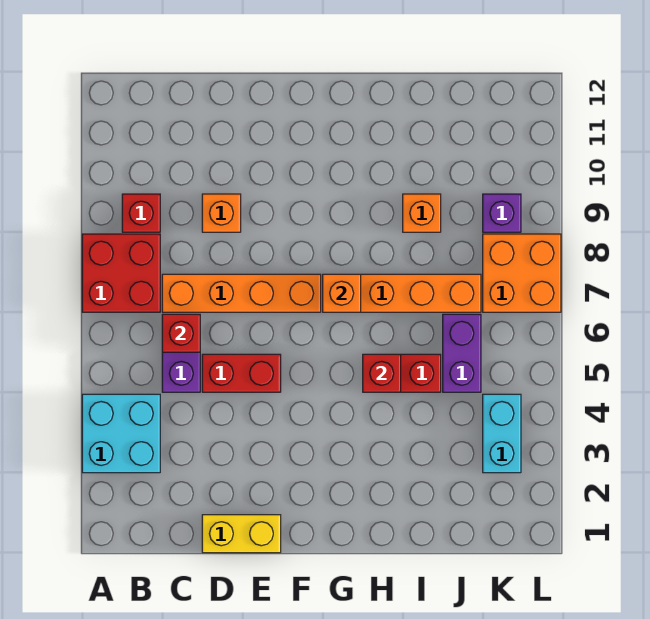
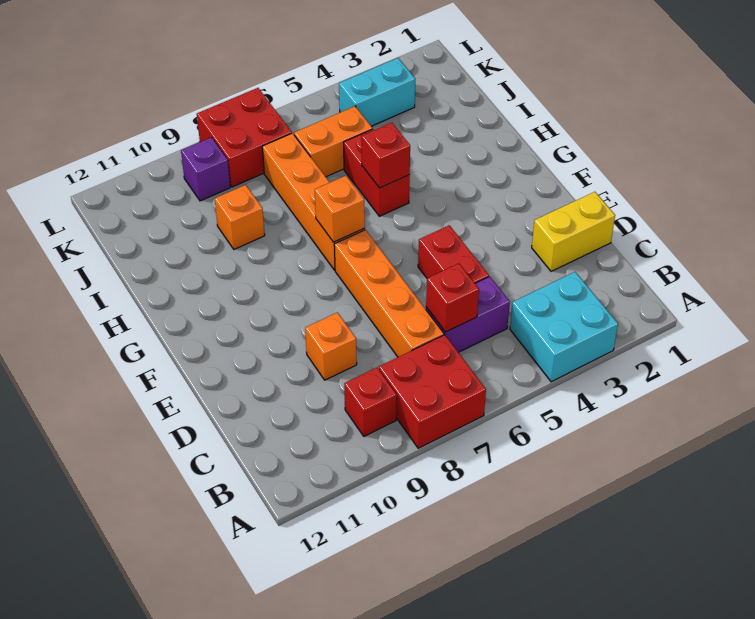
yellow brick D1:E1 level 1 -> yellow brick D1:D2 level 1
purple brick J5:J6 level 1 -> orange brick J5:J6 level 1
orange brick K7:L8 level 1 -> red brick K7:L8 level 1

